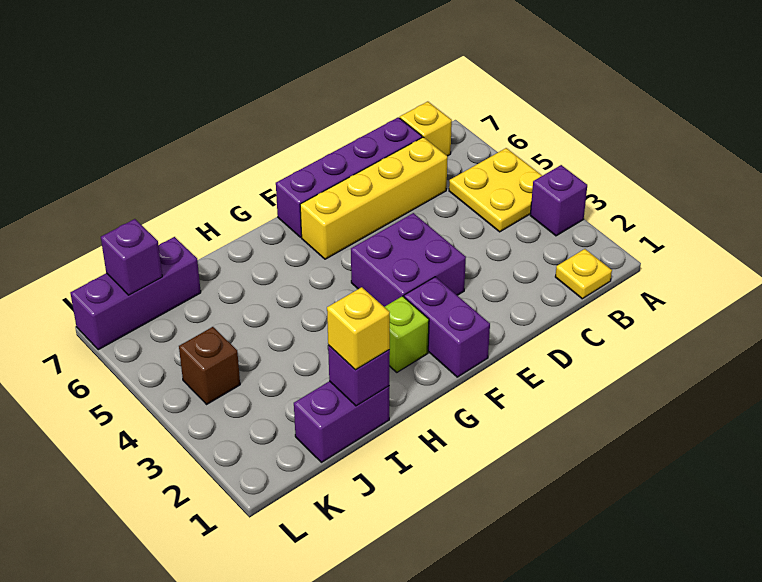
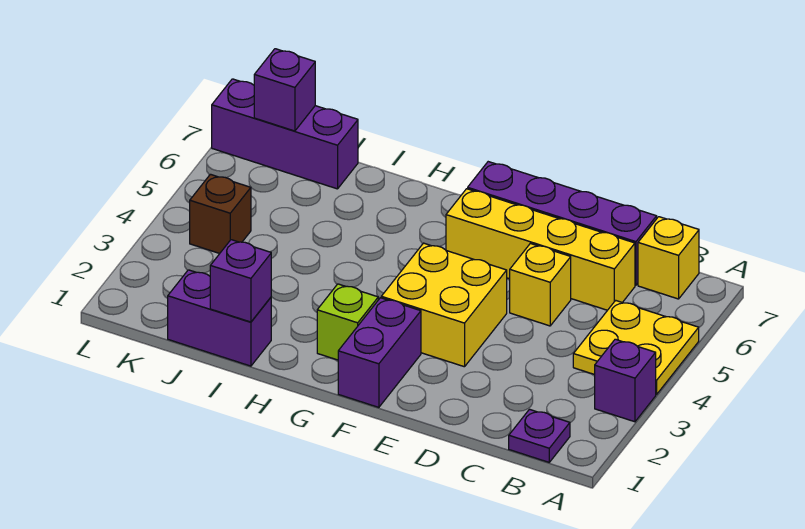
yellow plate B1 level 1 -> purple plate B1 level 1
purple brick E3:F4 level 1 -> yellow brick E3:F4 level 1
yellow brick I1 level 3 -> yellow brick D5 level 1

